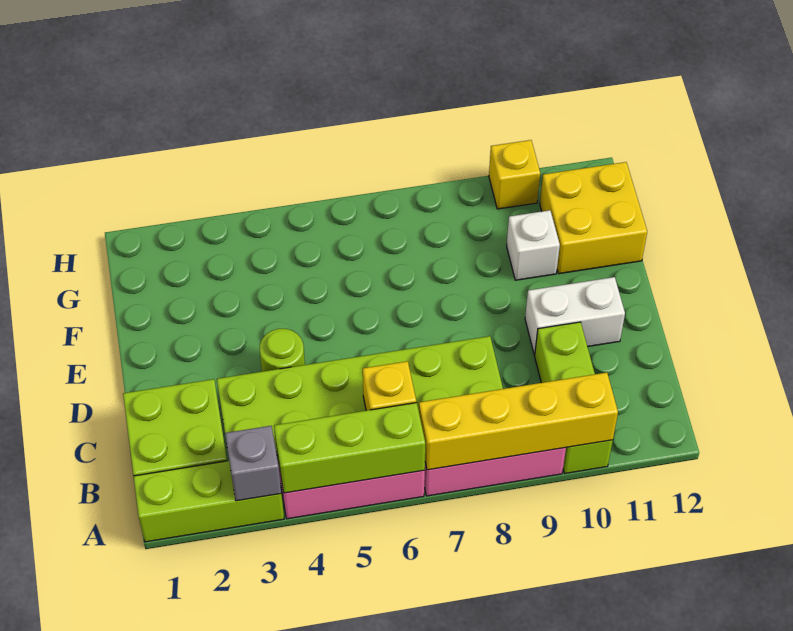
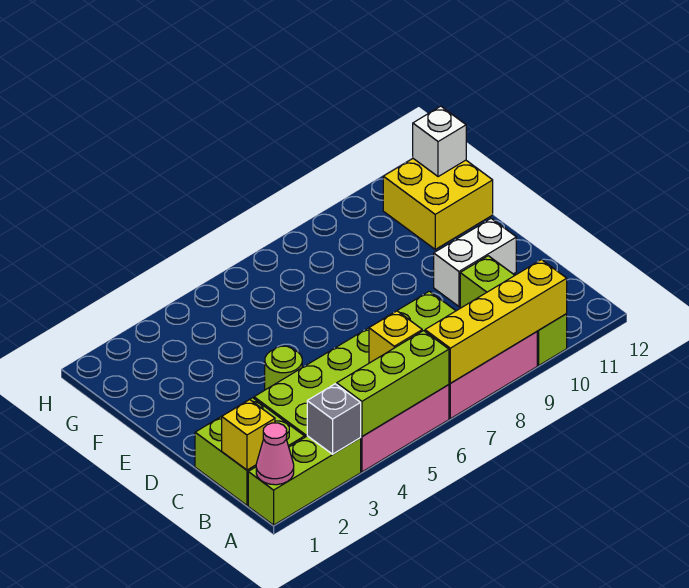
none -> pink cone A1 level 2
white brick F10 level 1 -> white brick G12 level 2
yellow brick H10 level 1 -> yellow brick B1 level 2

